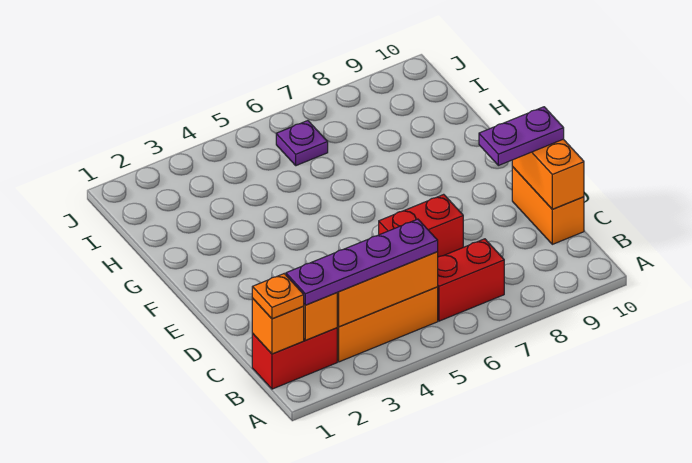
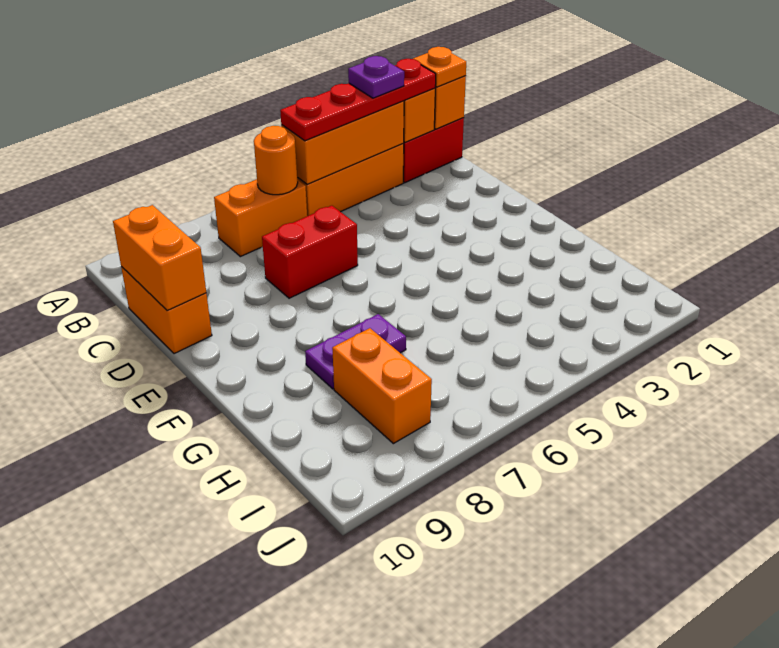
purple plate B2:B5 level 3 -> red plate B2:B5 level 3
red brick B6:B7 level 1 -> orange brick B6:B7 level 1
none -> orange round brick B6 level 2
purple plate D9:D10 level 3 -> purple plate G7:G8 level 1
none -> orange brick H8:I8 level 1
purple plate I6 level 1 -> purple plate B3 level 4

